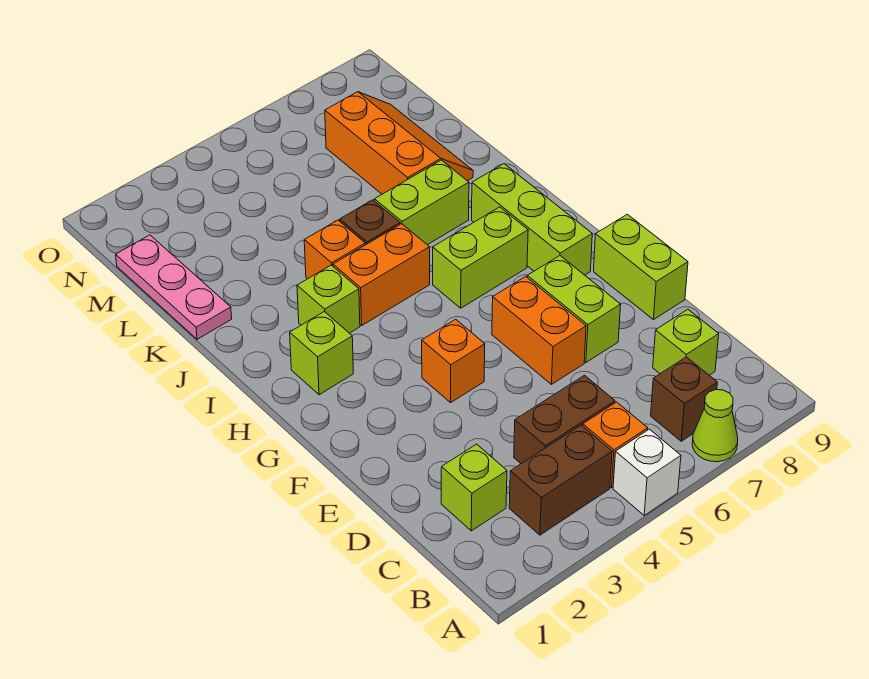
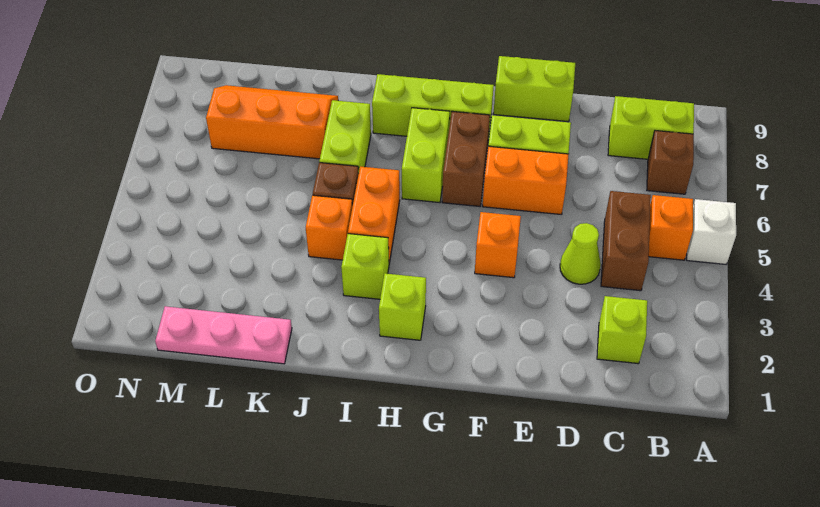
lime cone A7 level 1 -> lime cone D4 level 1
brown brick B3:B4 level 1 -> brown brick G6:G7 level 1
lime brick C8 level 1 -> lime brick B8:C8 level 1

